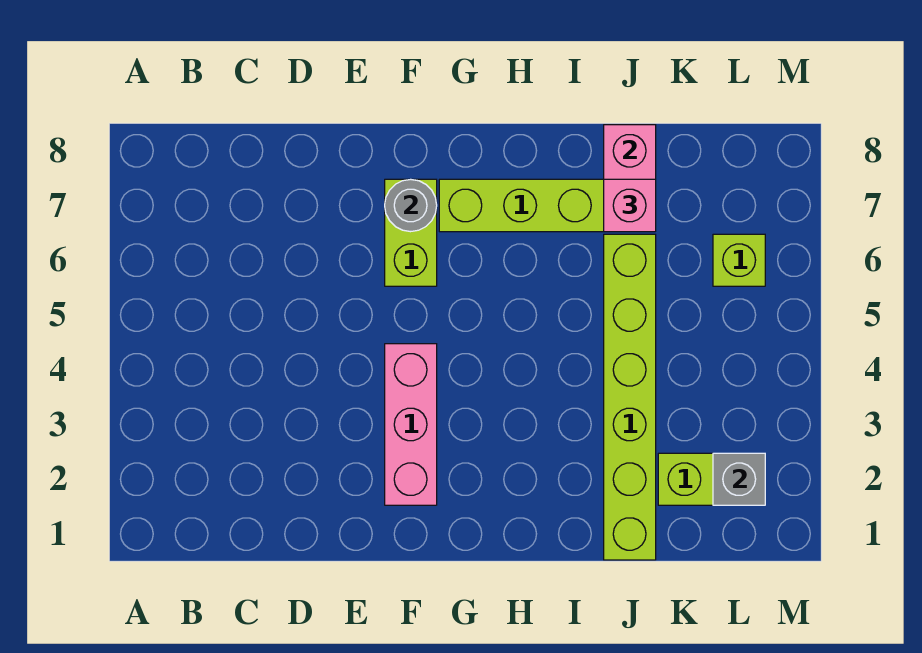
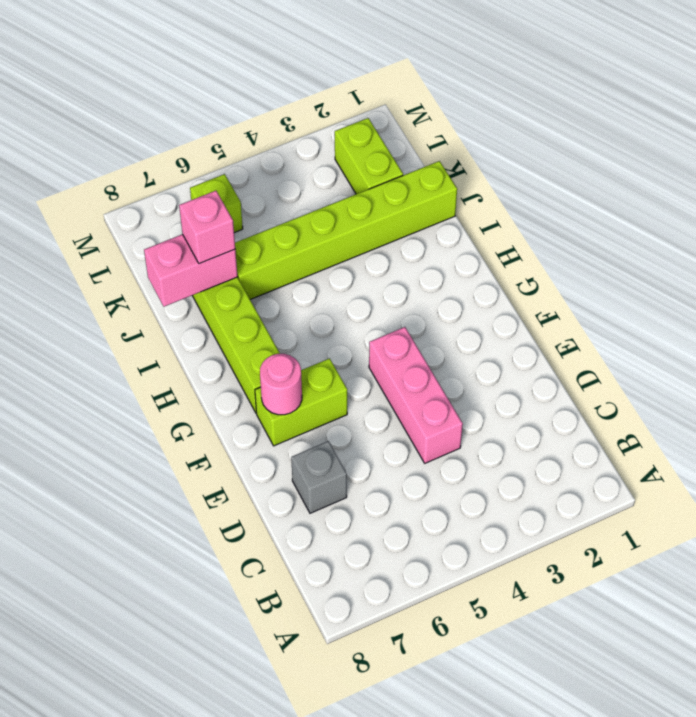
pink brick F2:F4 level 1 -> pink brick D4:F4 level 1
grey round brick F7 level 2 -> pink round brick F7 level 2
grey brick L2 level 2 -> grey brick D7 level 1

